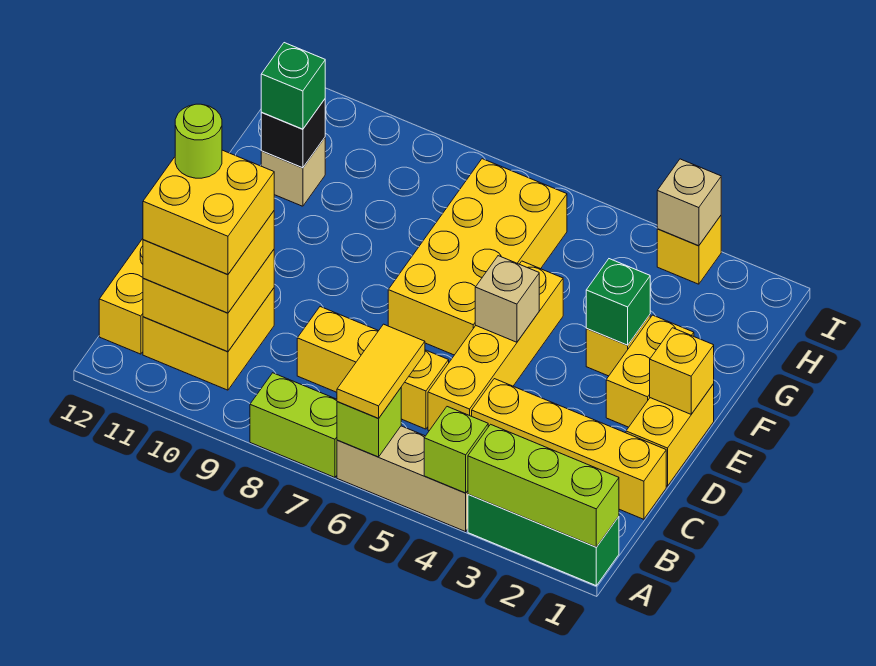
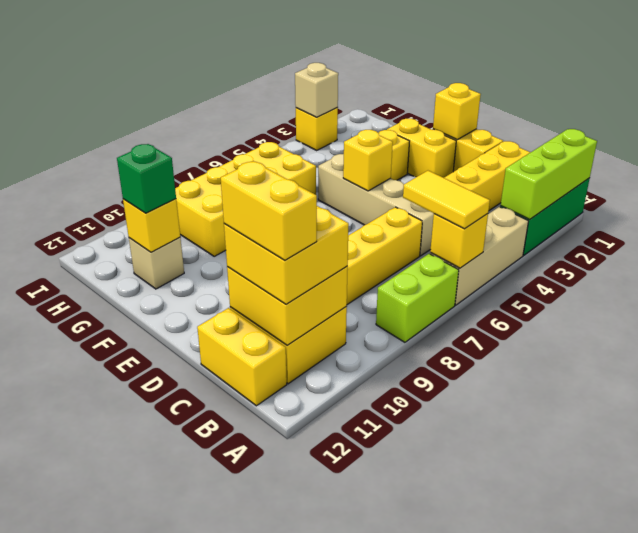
lime brick A4 level 2 -> none
lime brick A6 level 2 -> yellow brick A6 level 2
yellow brick B10:C11 level 4 -> yellow brick B11:C11 level 4
yellow brick C5:F5 level 1 -> tan brick C5:F5 level 1
lime round brick C11 level 5 -> none
tan brick E5 level 2 -> yellow brick E5 level 2
yellow brick E6:H7 level 1 -> yellow brick G6:H9 level 1
green brick F3 level 2 -> none
black brick G11 level 2 -> yellow brick G11 level 2

